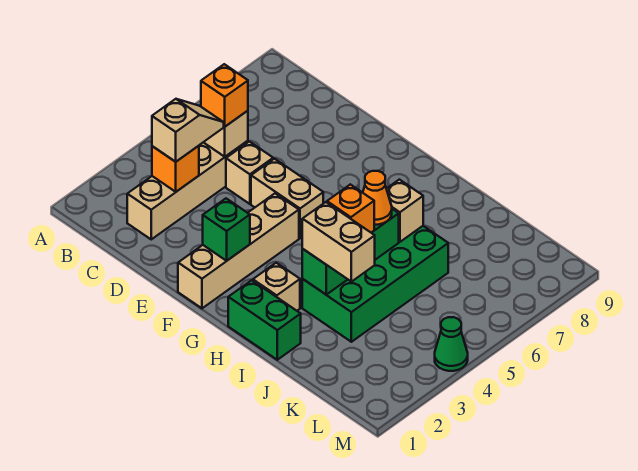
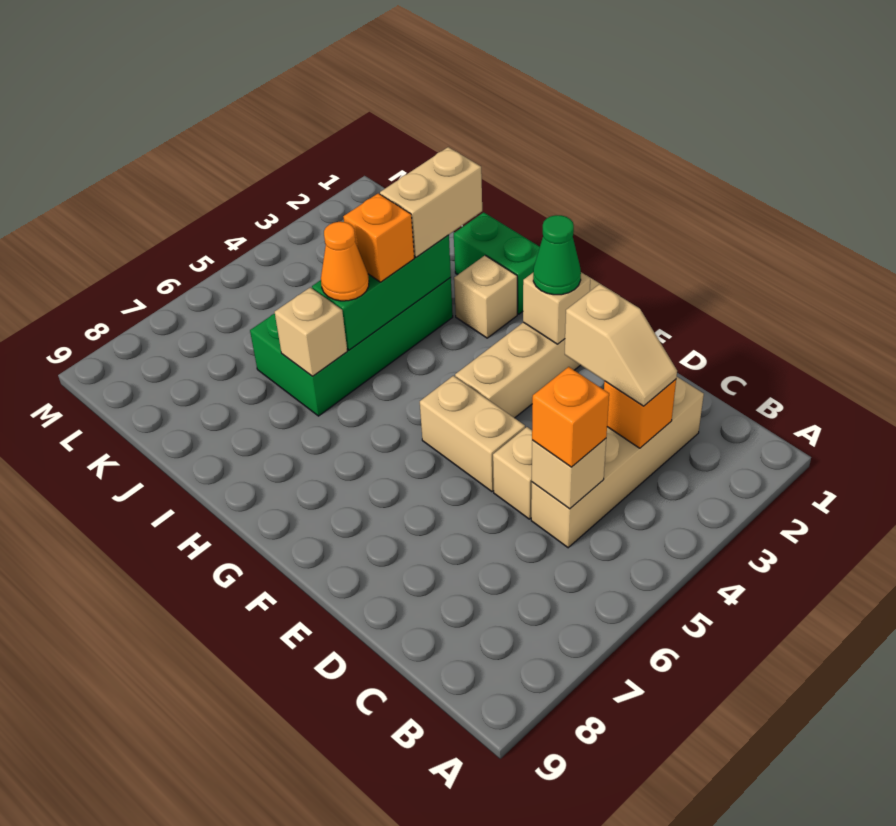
tan slope C3:C4 level 3 top 3 -> tan slope C3:D3 level 3 top D
green brick F2 level 2 -> tan brick F2 level 2
tan brick I3:J3 level 3 -> tan brick I2:I3 level 3
green cone M4 level 1 -> green cone F2 level 3

